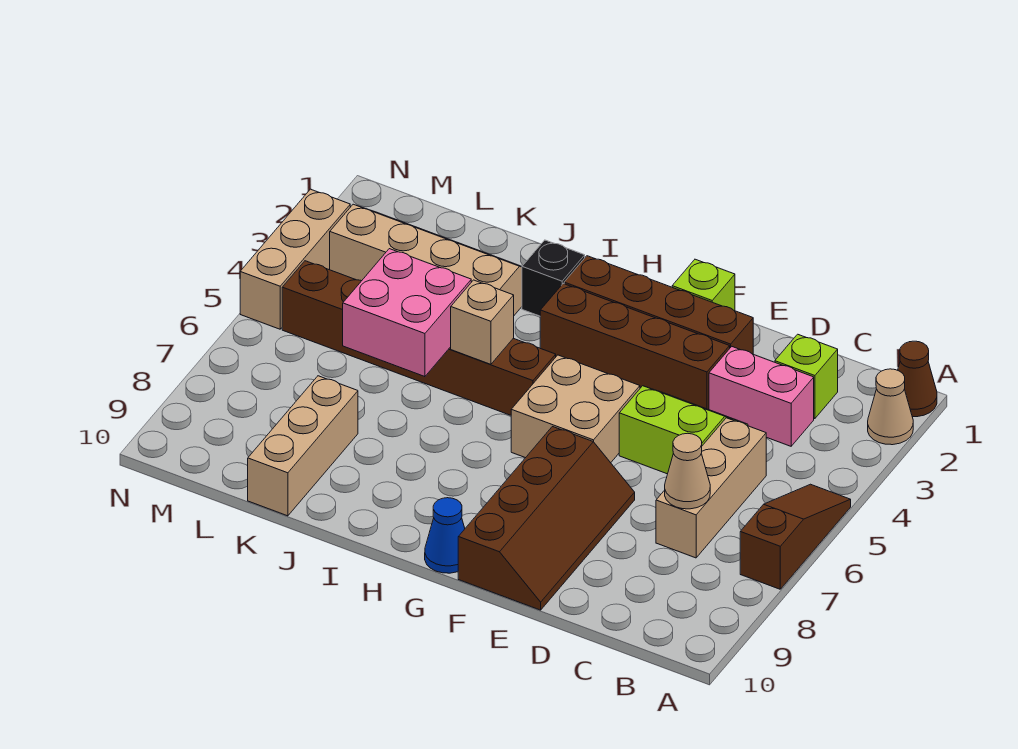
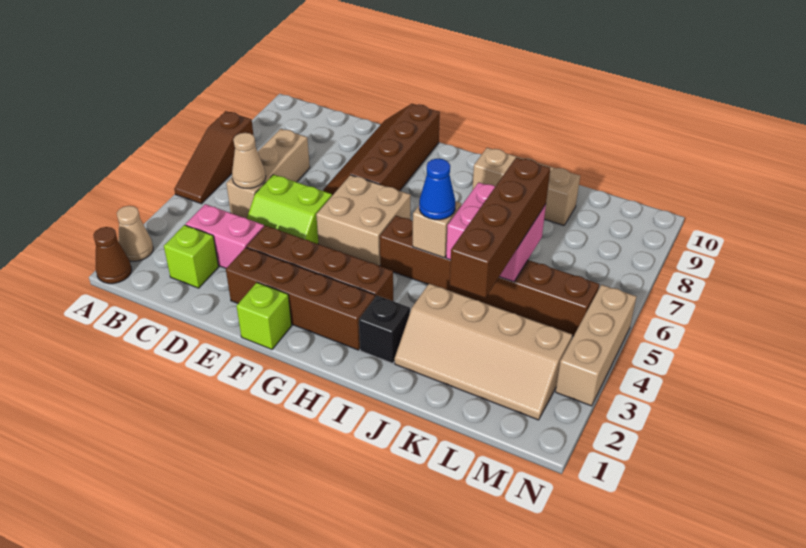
tan cone C7 level 2 -> tan cone C5 level 2
blue cone G10 level 1 -> blue cone I5 level 3
none -> brown brick K3:K6 level 3
tan brick K8:K10 level 1 -> tan brick I9:K9 level 1

